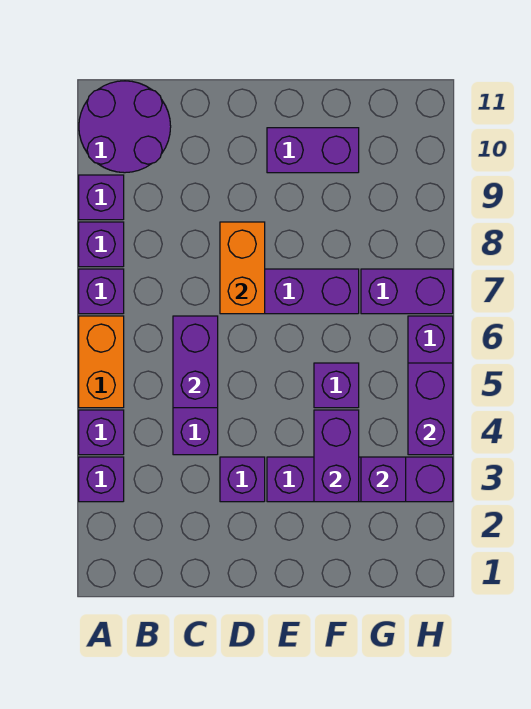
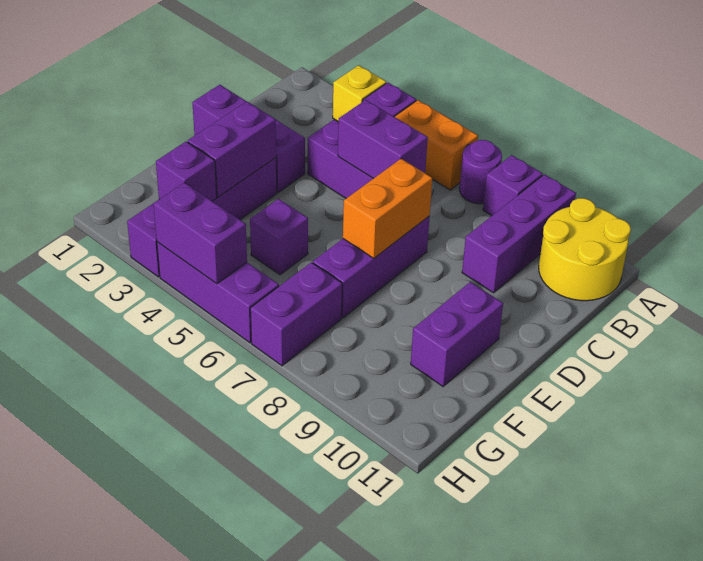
purple brick A3 level 1 -> yellow brick A3 level 1
purple brick A7 level 1 -> purple round brick A7 level 1
purple brick A9 level 1 -> purple brick A9:C9 level 1
purple round brick A10:B11 level 1 -> yellow round brick A10:B11 level 1
purple brick D3 level 1 -> purple brick D1:D3 level 1
orange brick D7:D8 level 2 -> orange brick D7:E7 level 2
purple brick F3:F4 level 2 -> purple brick E3:F3 level 2

